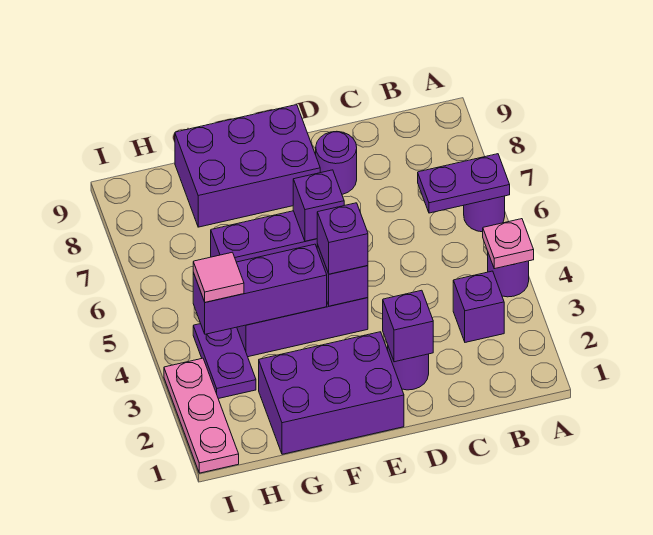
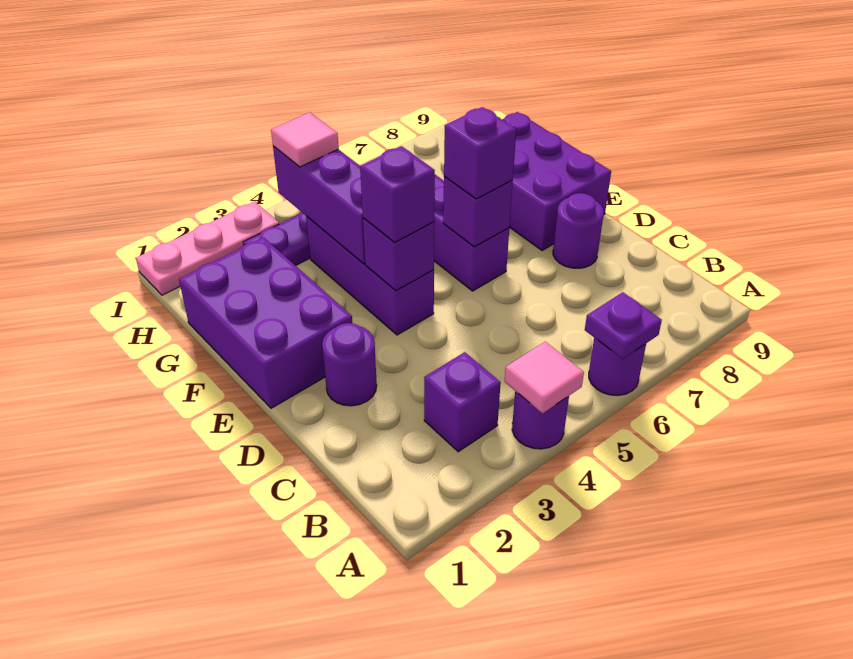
pink plate A4 level 2 -> pink tile A4 level 2
purple plate A6:B6 level 2 -> purple plate A6 level 2
purple brick D2 level 2 -> purple brick E6 level 3

